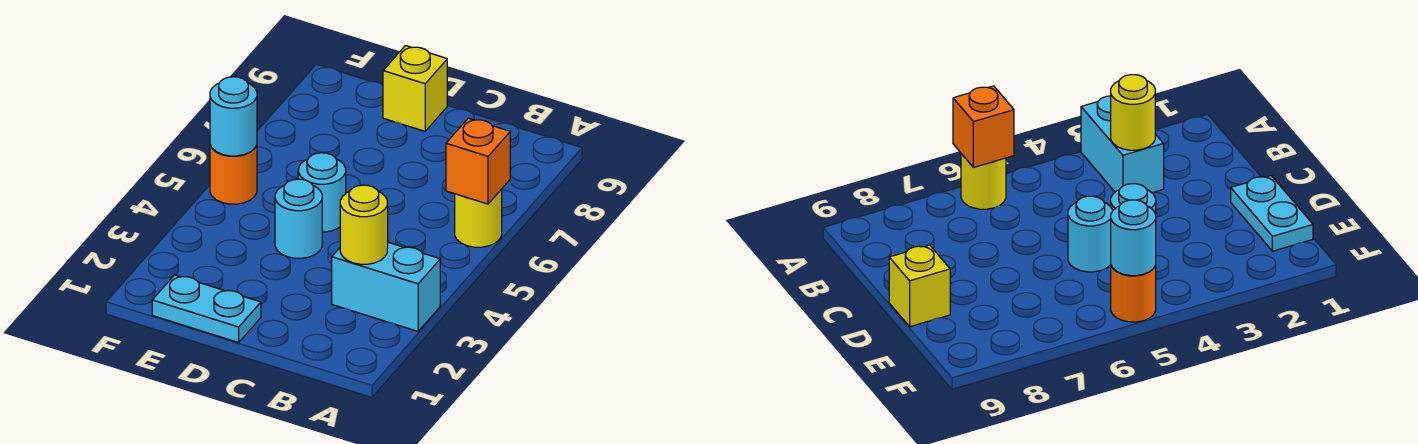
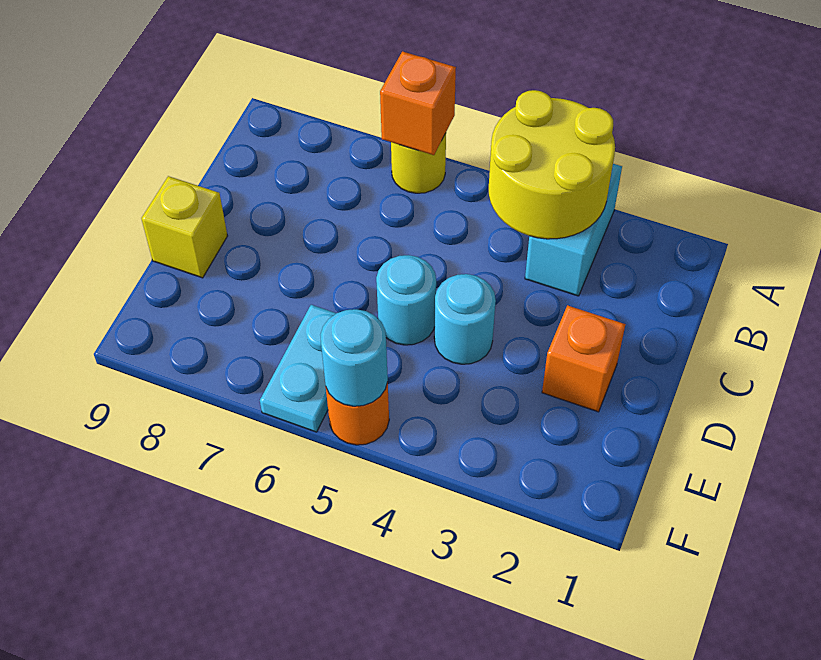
yellow round brick B3 level 2 -> yellow round brick A3:B4 level 2
cyan plate D1:E1 level 1 -> cyan plate E6:F6 level 1
none -> orange brick D2 level 1

